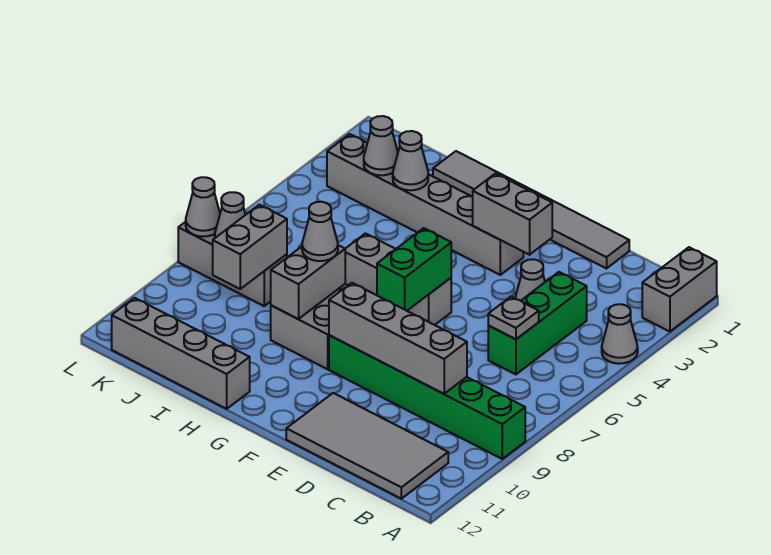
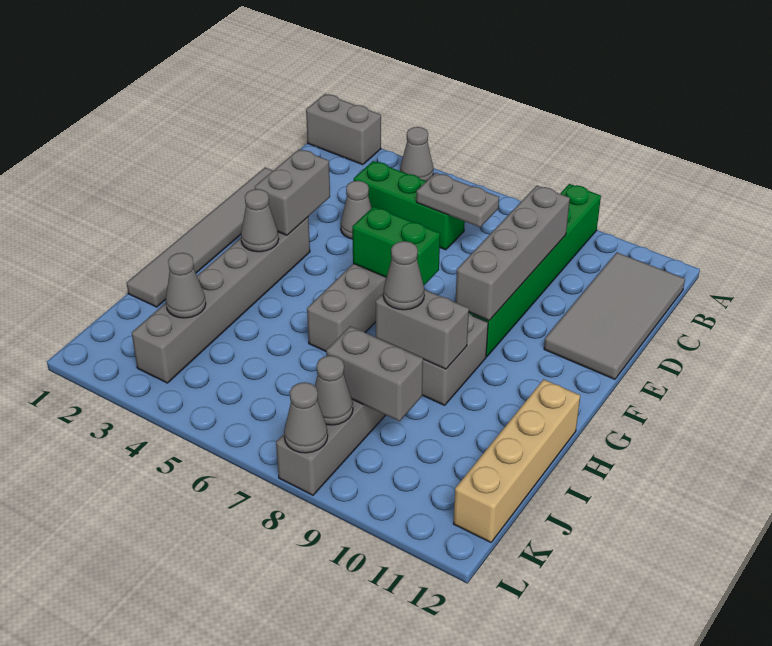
grey plate C6 level 2 -> grey plate C6:C7 level 2
grey brick H12:K12 level 1 -> tan brick H12:K12 level 1
grey cone I3 level 2 -> grey cone G3 level 2

